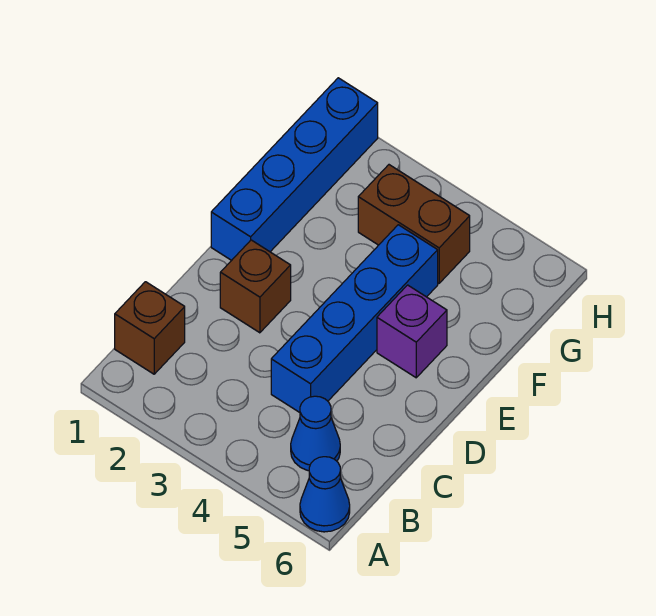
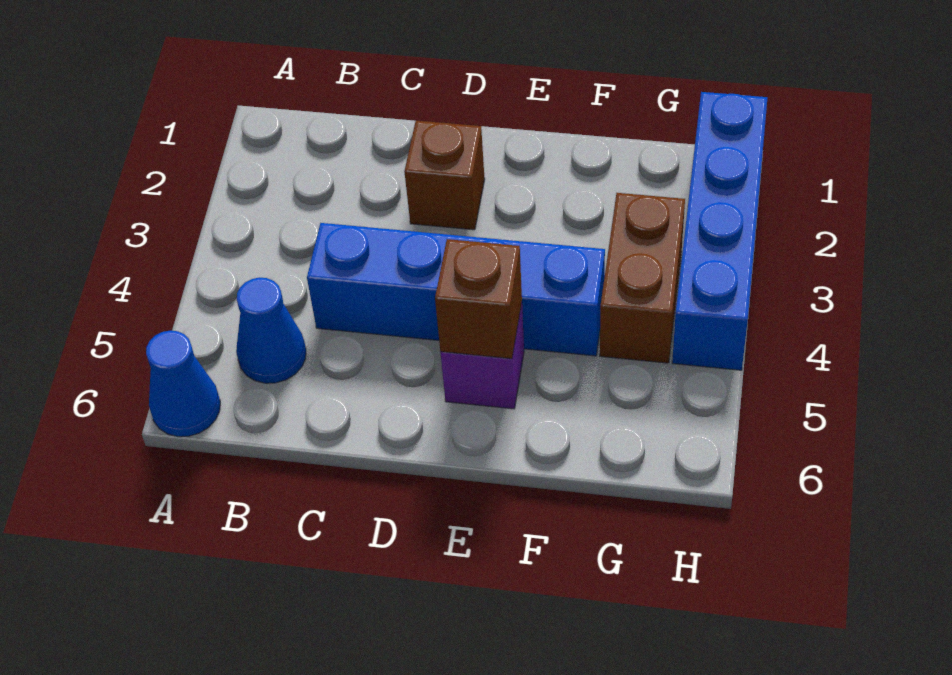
brown brick B1 level 1 -> brown brick E5 level 2
blue brick E1:H1 level 1 -> blue brick H1:H4 level 1

